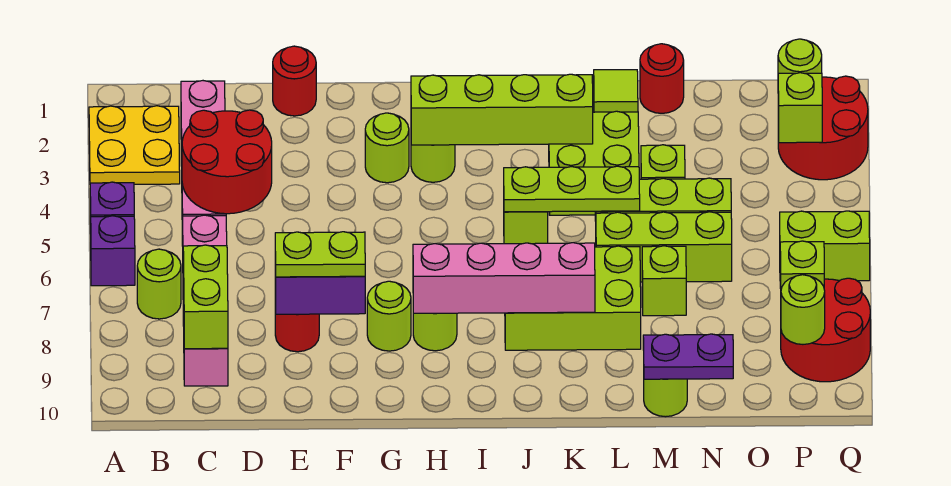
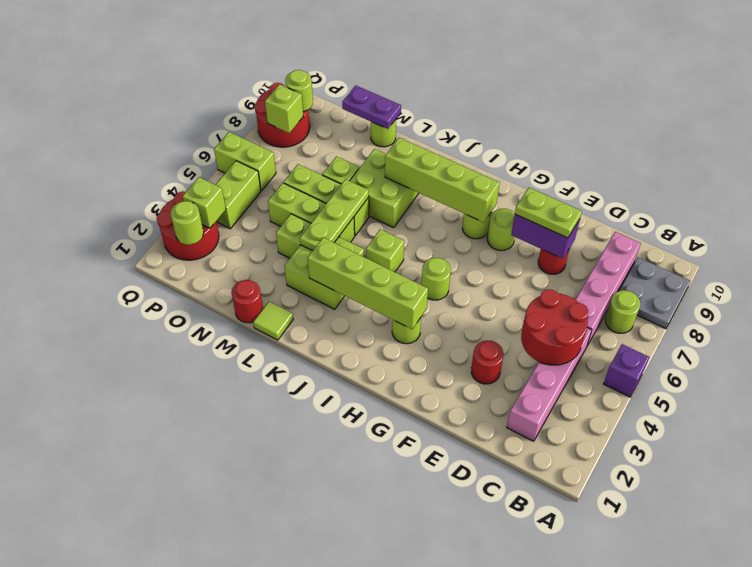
yellow plate A2:B3 level 1 -> none
purple brick A6 level 1 -> none
none -> grey plate A8:B9 level 1
lime brick C8:C9 level 2 -> lime brick P4:P5 level 1
red round brick E1 level 1 -> red round brick E3 level 1
lime round brick G3 level 1 -> lime round brick H5 level 1
pink brick H8:K8 level 2 -> lime brick H8:K8 level 2
lime plate J5:L5 level 2 -> lime plate L4:L6 level 2
lime brick J7:L8 level 1 -> lime brick K7:L8 level 1

